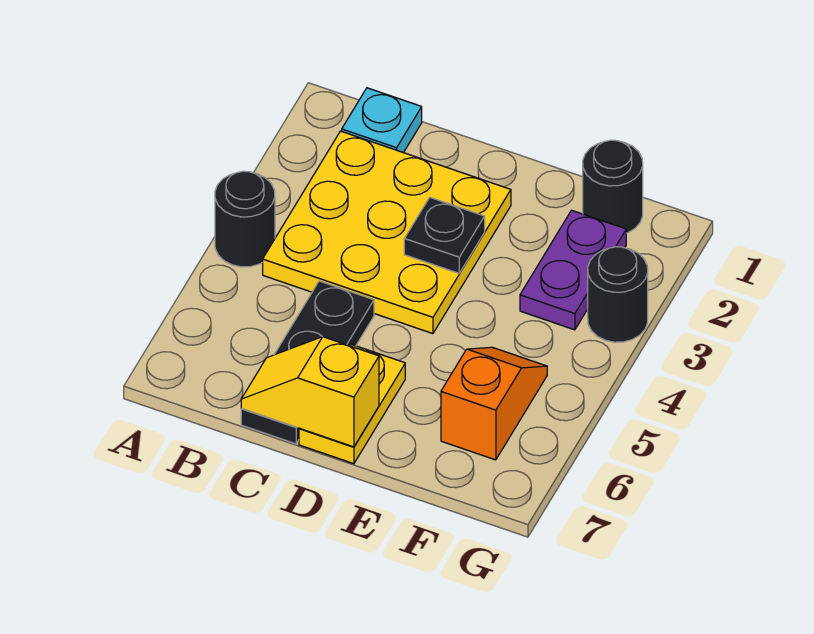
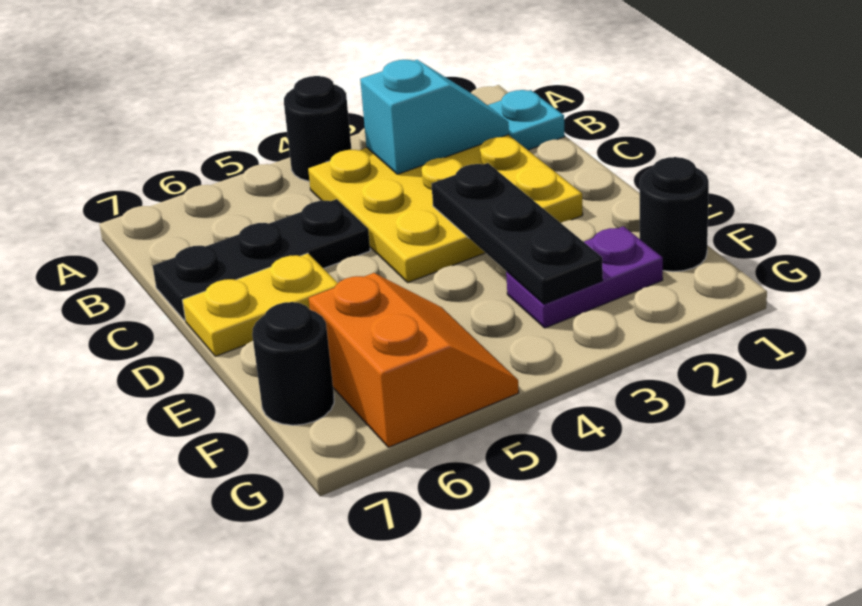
none -> cyan slope B2:B3 level 2 top 3
yellow slope C7:D7 level 2 top D -> none
black plate D3 level 2 -> black plate D3:F3 level 2
orange slope F5:F6 level 1 top 6 -> orange slope F5:G6 level 1 top 6
black round brick G3 level 1 -> black round brick F7 level 1

